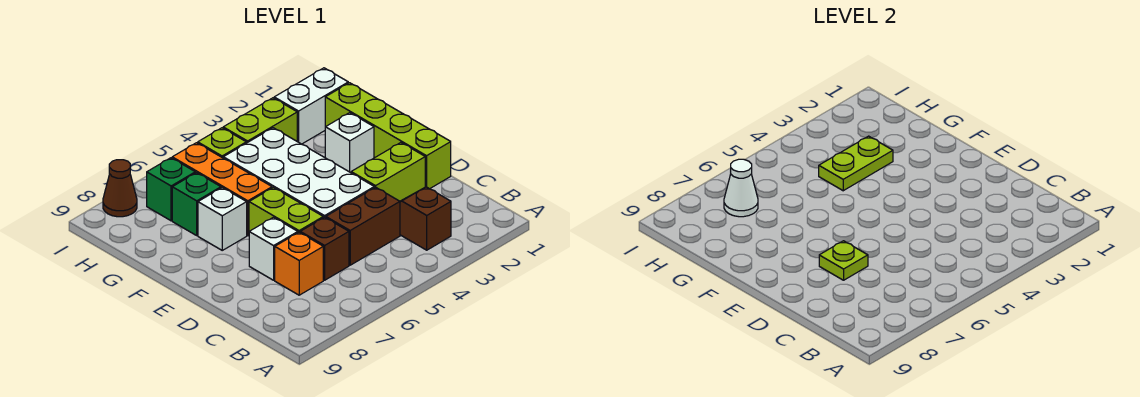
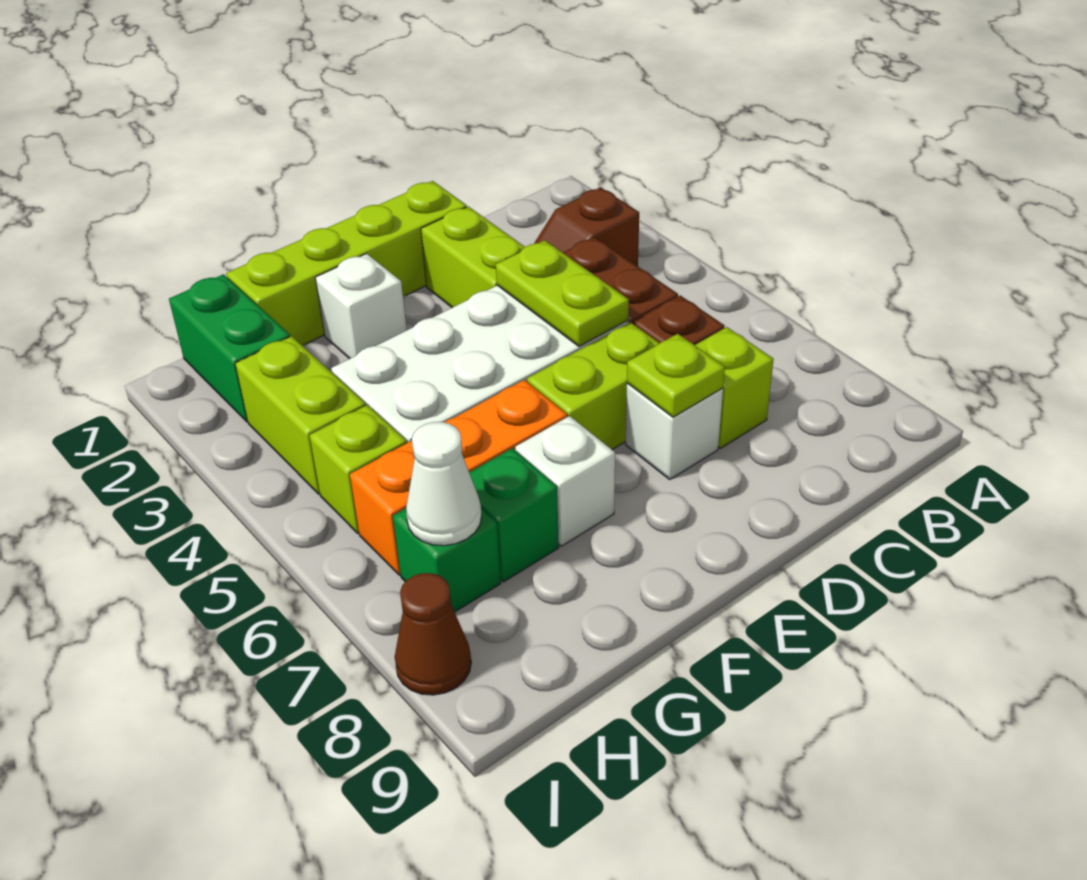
orange brick C7 level 1 -> lime brick C7 level 1
lime plate G3:G4 level 2 -> lime plate D4:D5 level 2
white brick H1:H2 level 1 -> green brick H1:H2 level 1

